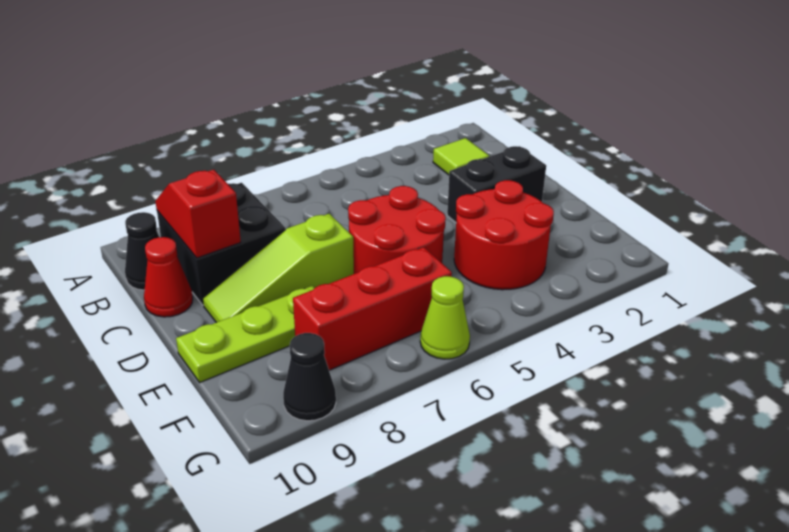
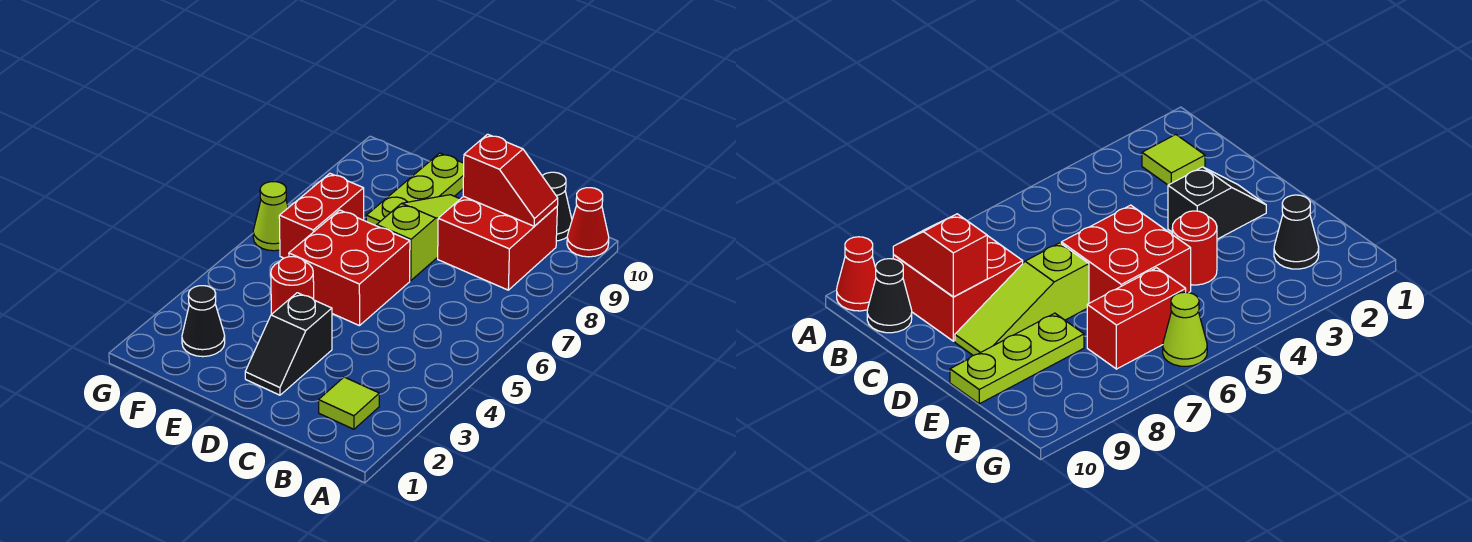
black brick B8:C9 level 1 -> red brick B8:C9 level 1
red cone C10 level 1 -> red cone A10 level 1
black brick D2:D3 level 1 -> black slope D2:D3 level 1 top 3
red round brick D5:E6 level 1 -> red brick D5:E6 level 1
red round brick E3:F4 level 1 -> red round brick E4 level 1
red brick F6:F8 level 1 -> red brick F6:F7 level 1
black cone G9 level 1 -> black cone F2 level 1

